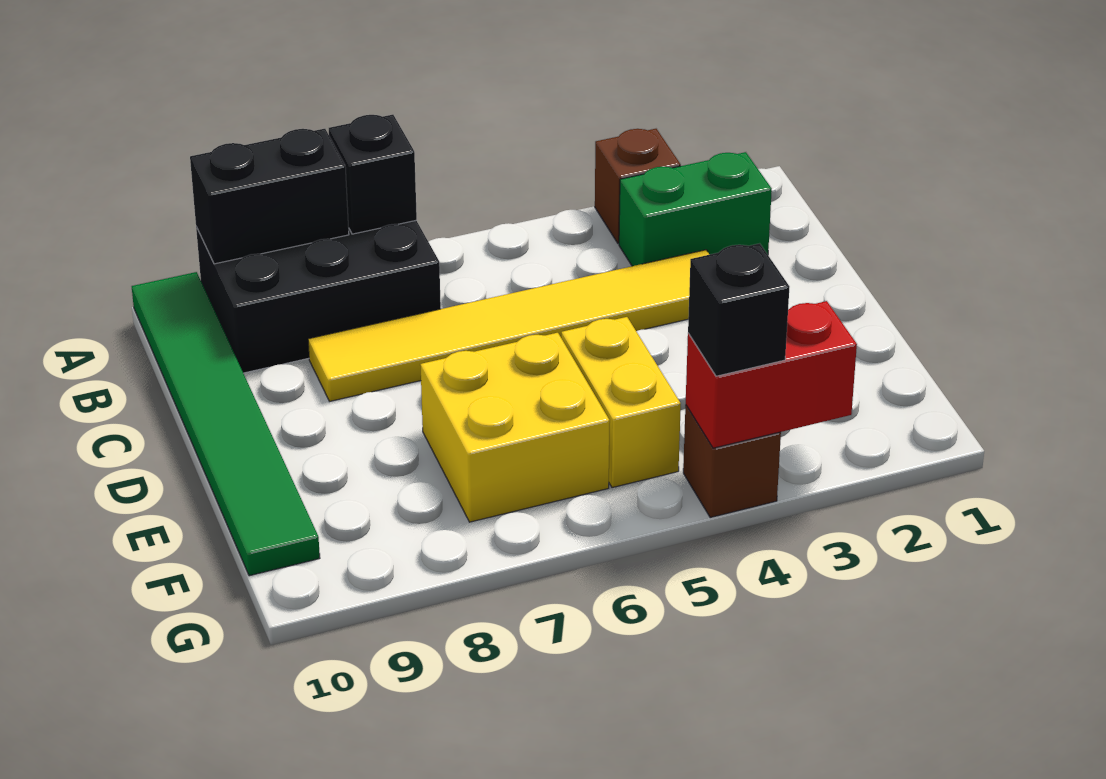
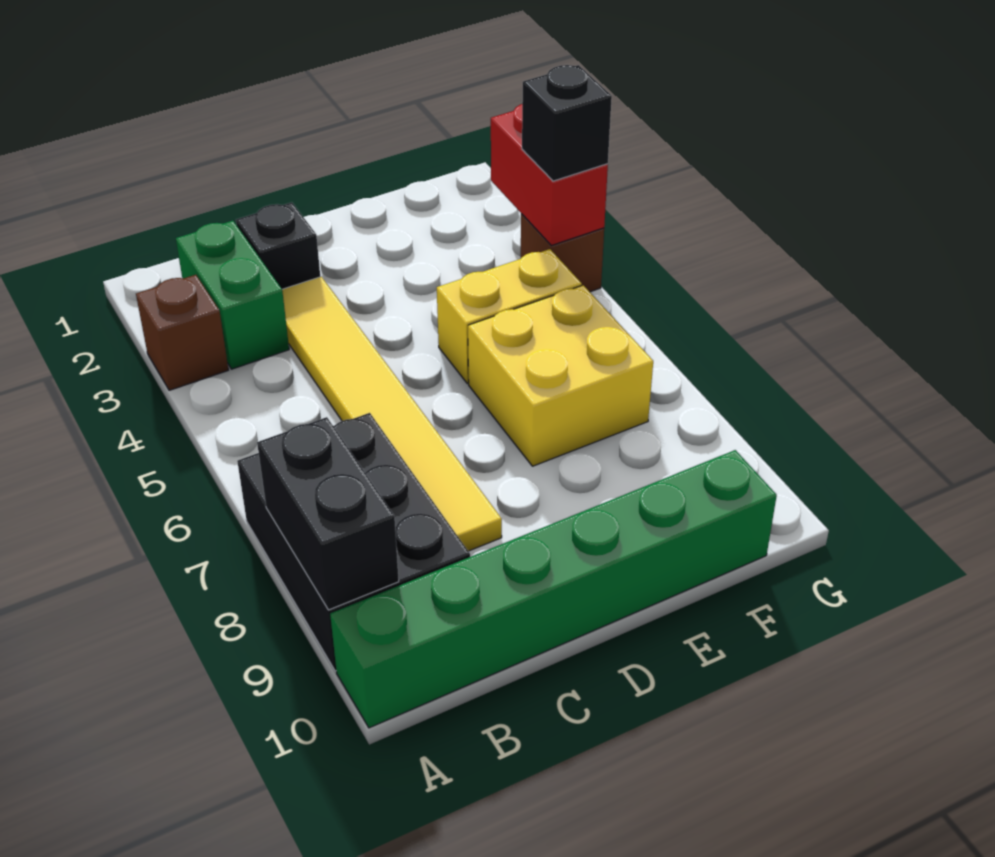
black brick A7 level 2 -> black brick C2 level 1
green tile A10:F10 level 1 -> green brick A10:F10 level 1

